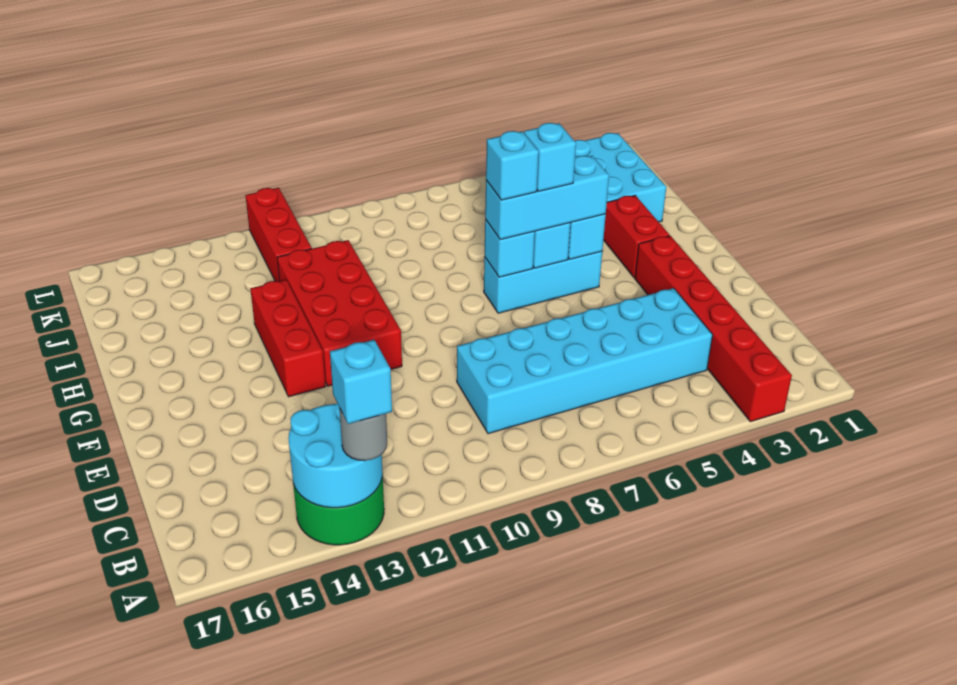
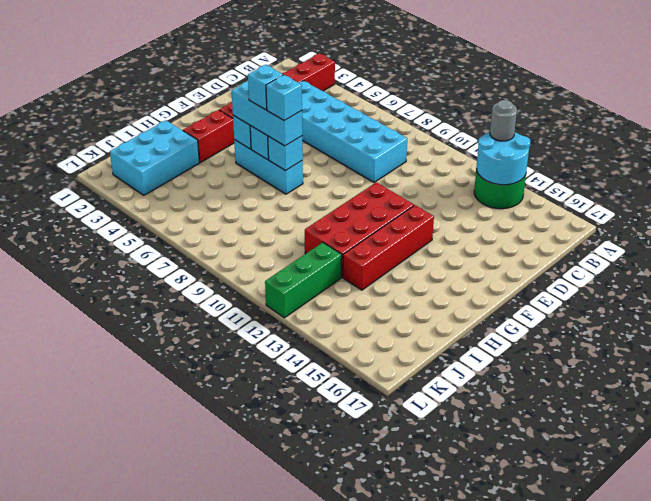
cyan brick A13 level 4 -> none
red brick F13:H13 level 1 -> red brick F13:I13 level 1
red brick J12:L12 level 1 -> green brick J12:L12 level 1

